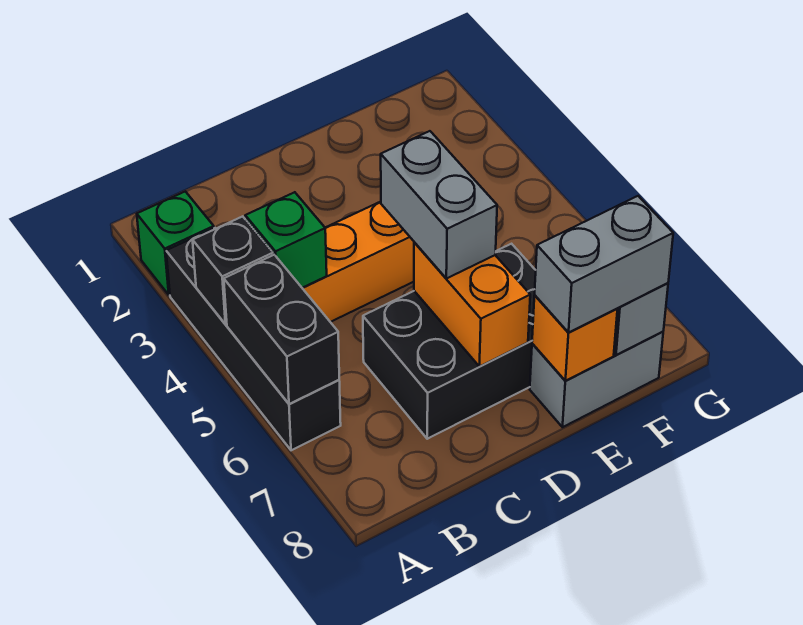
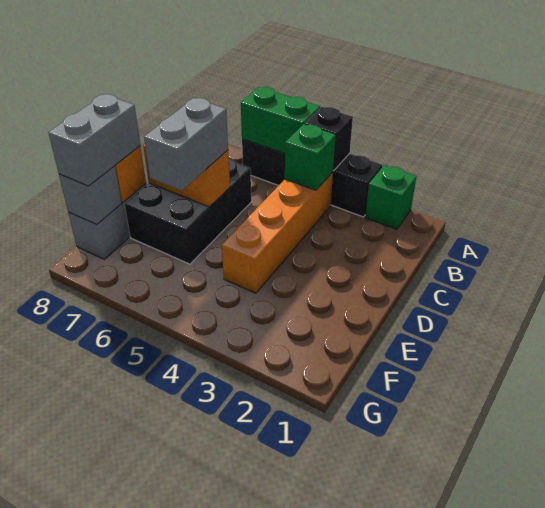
black brick A5:A6 level 2 -> green brick A5:A6 level 2
grey brick D5:D6 level 3 -> grey brick D6:E6 level 3

